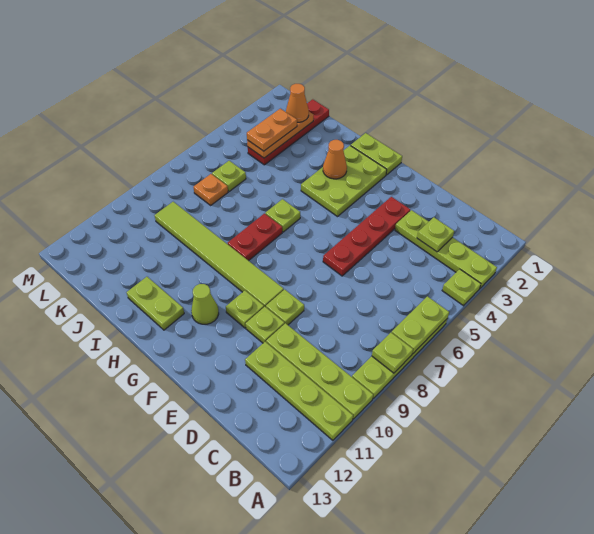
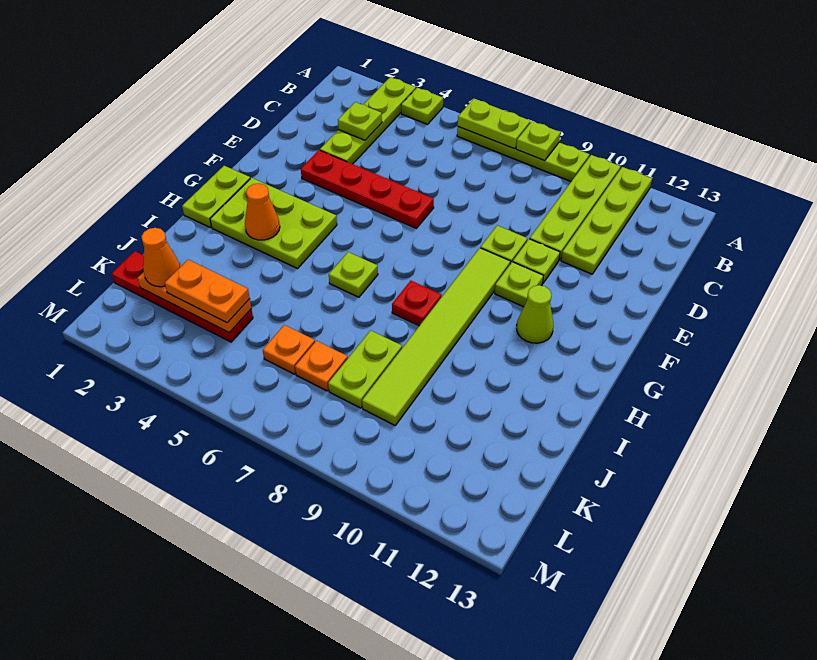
red plate H7:H8 level 1 -> red plate H8 level 1
lime plate H12:I12 level 1 -> lime plate J8:K8 level 1
lime plate K6 level 1 -> orange plate K6 level 1

